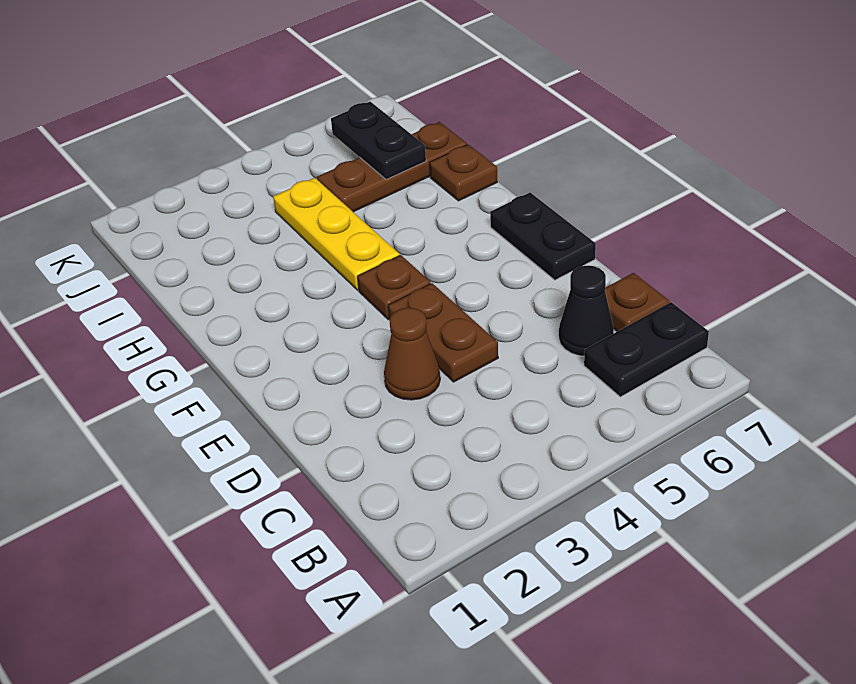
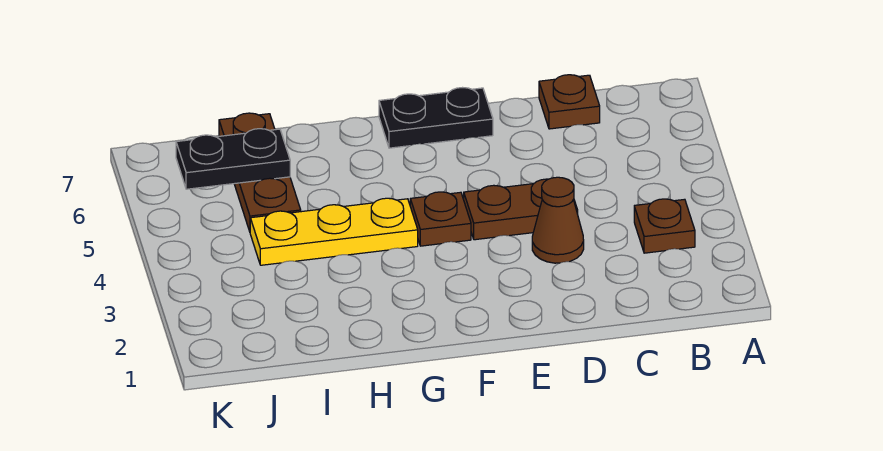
black plate B6:B7 level 1 -> none
black cone C6 level 1 -> none
brown plate H7 level 1 -> brown plate B3 level 1

